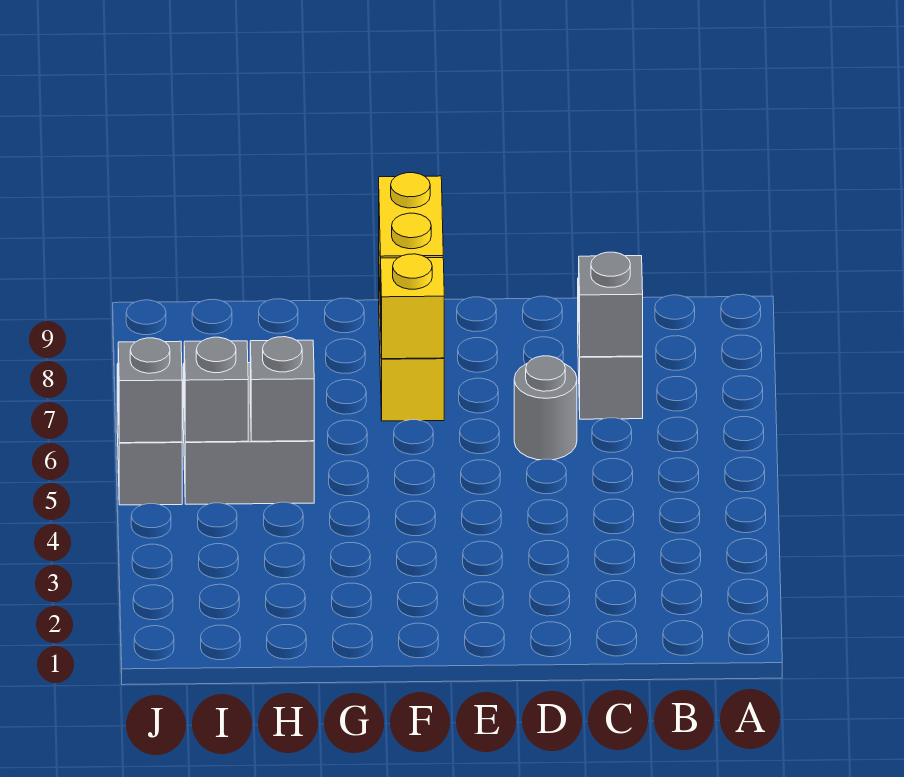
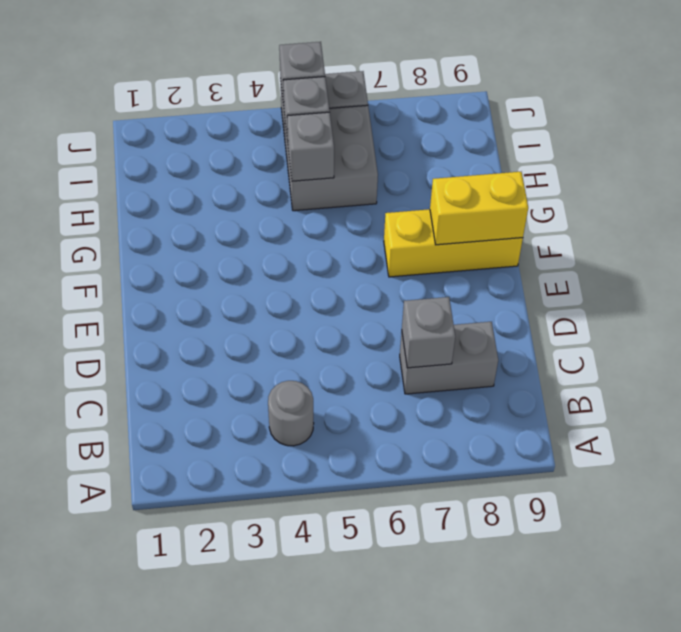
grey round brick D6 level 1 -> grey round brick B4 level 1
yellow brick F7 level 2 -> none

